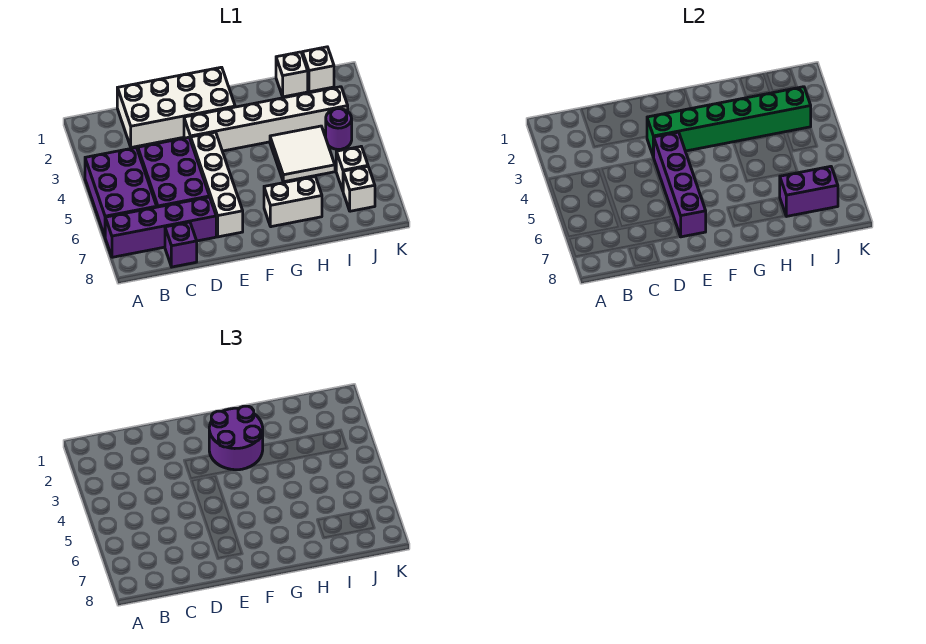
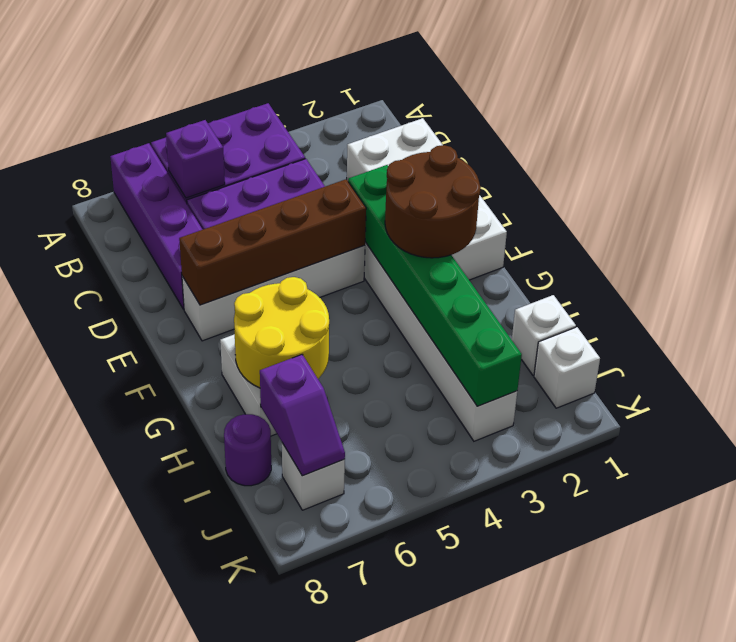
purple brick C8 level 1 -> purple brick B6 level 2
purple brick E4:E7 level 2 -> brown brick E4:E7 level 2
purple round brick F2:G3 level 3 -> brown round brick F2:G3 level 3
none -> yellow round brick G6:H7 level 2
white tile H4:I5 level 1 -> none
purple brick I7:J7 level 2 -> purple slope I7:J7 level 2 top I
purple round brick J4 level 1 -> purple round brick I8 level 1
white brick J6 level 1 -> none

